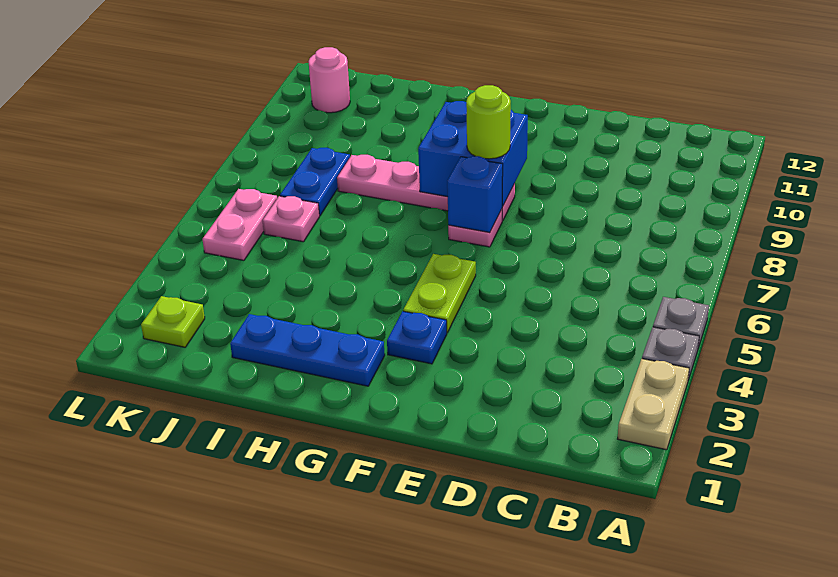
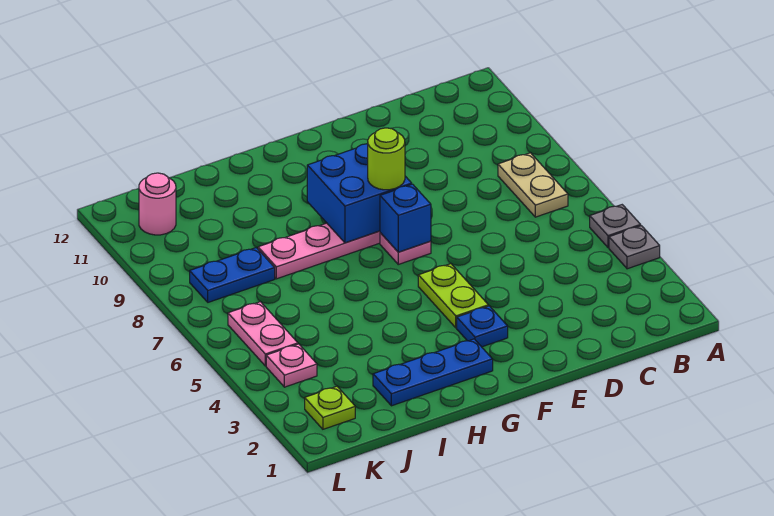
tan plate A2:A3 level 1 -> tan plate B7:B8 level 1
pink plate J6 level 1 -> pink plate K4 level 1
blue plate J7:J8 level 1 -> blue plate J8:K8 level 1

